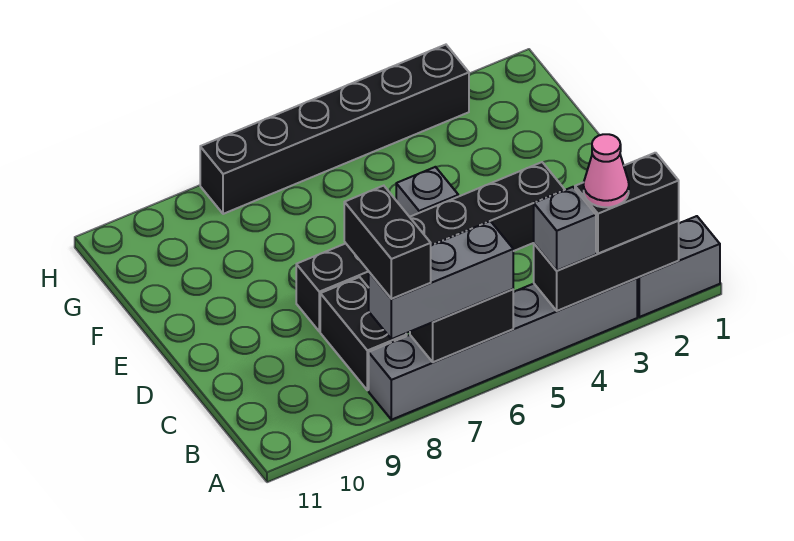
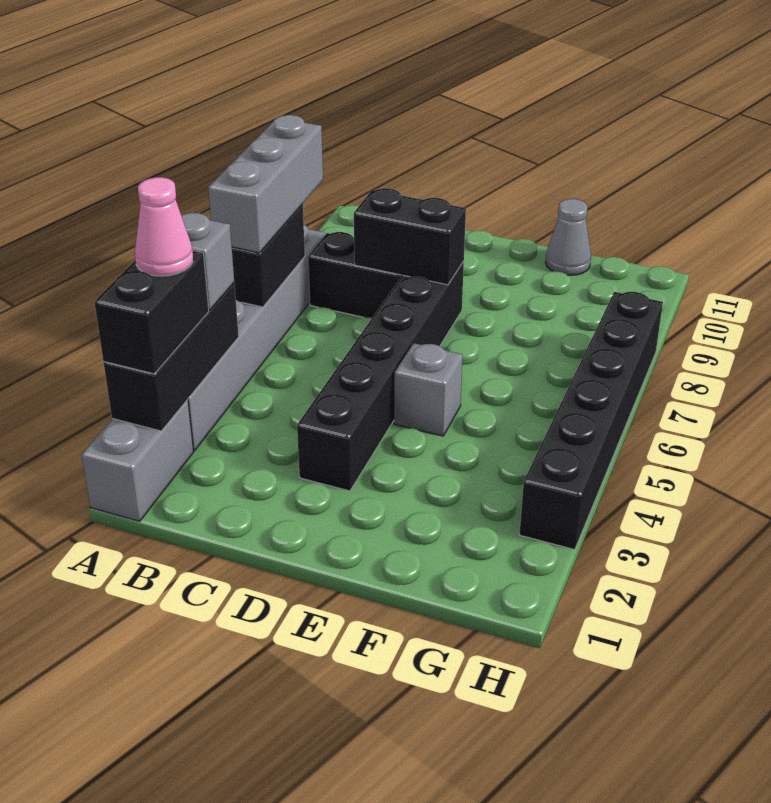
black brick A8:B8 level 4 -> black brick C8:D8 level 2
none -> grey cone F11 level 1

